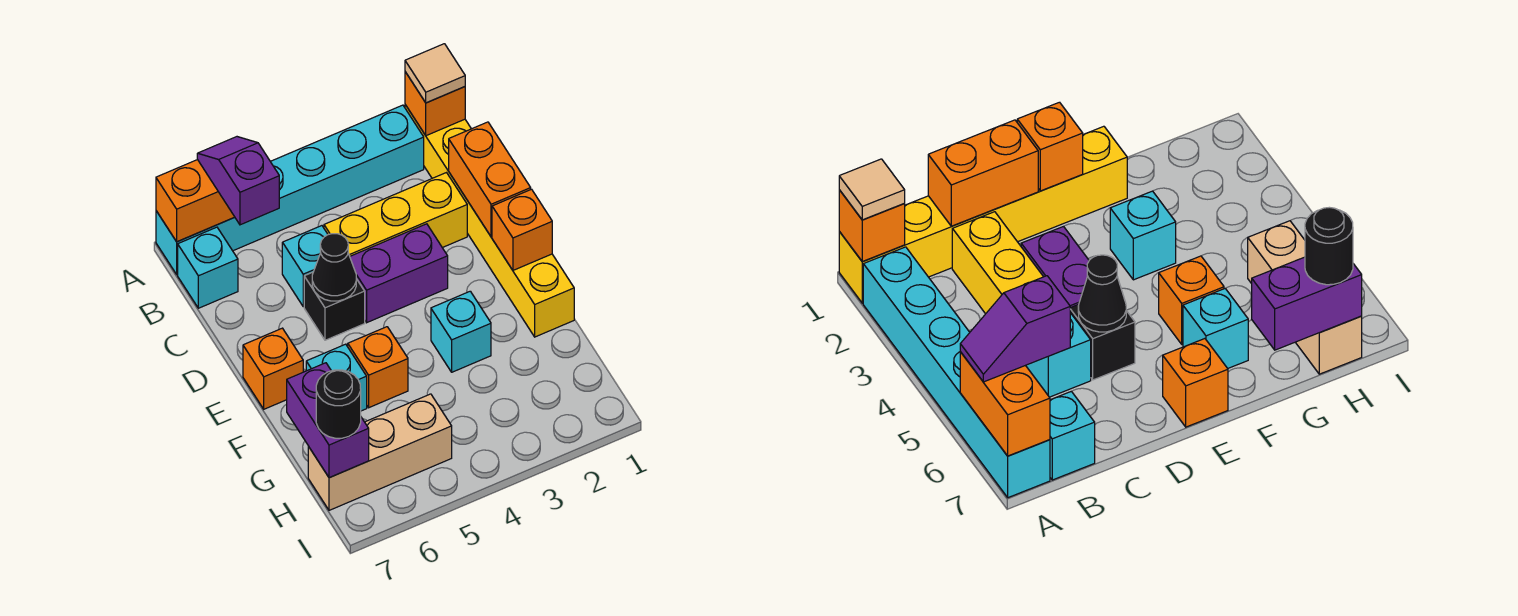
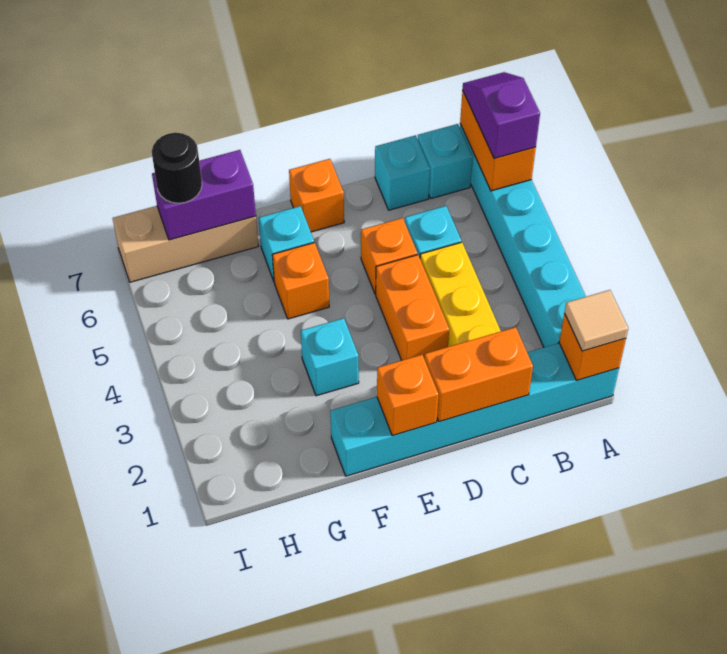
yellow brick A1:F1 level 1 -> cyan brick A1:F1 level 1
purple slope A6:B6 level 3 top B -> purple slope A6:A7 level 3 top 6
none -> cyan brick C7 level 1
purple brick D3:D4 level 1 -> orange brick D3:D4 level 1
black brick D5 level 1 -> orange brick D5 level 1
black cone D5 level 2 -> none
tan brick H5:H7 level 1 -> tan brick G7:I7 level 1

